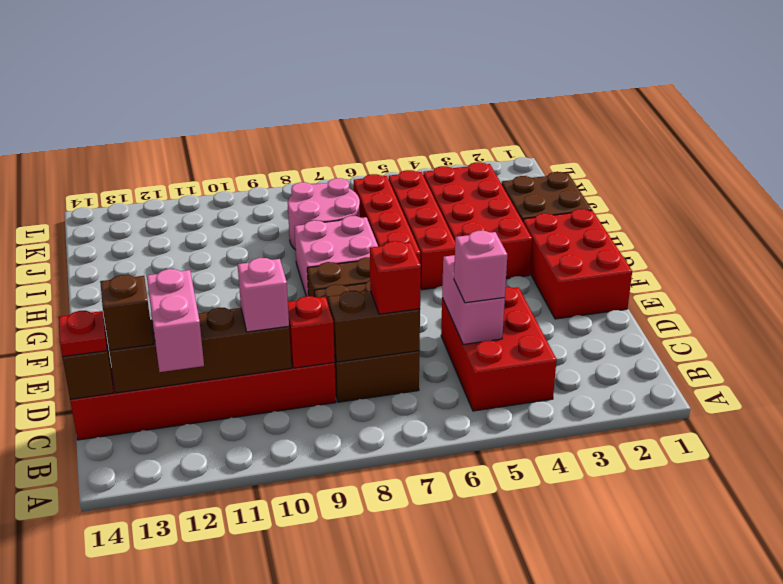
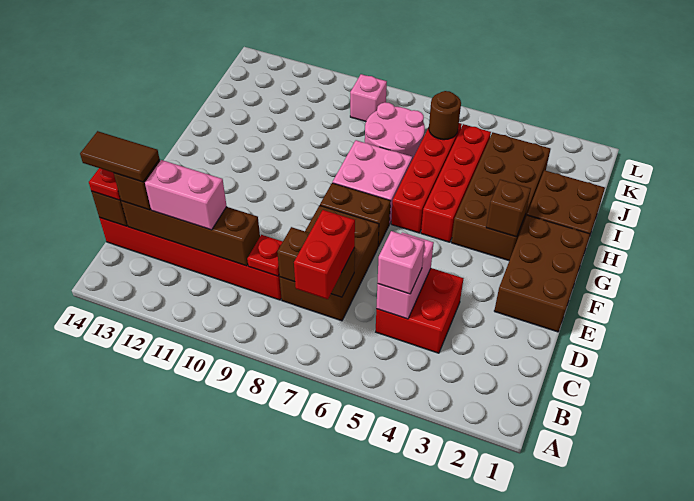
red brick B4:D5 level 1 -> red brick C4:D5 level 1
pink brick B12:C12 level 3 -> pink brick C11:C12 level 3
red brick C7 level 3 -> red brick B7:C7 level 3
red brick C9 level 2 -> red plate C9 level 2
pink brick C10 level 3 -> pink brick K9 level 1
none -> brown tile C13:C14 level 4
red brick E1:G2 level 1 -> brown brick E1:G2 level 1
red brick G3:J4 level 1 -> brown brick G3:J4 level 1
none -> brown brick G3 level 2
none -> brown round brick J6 level 2

